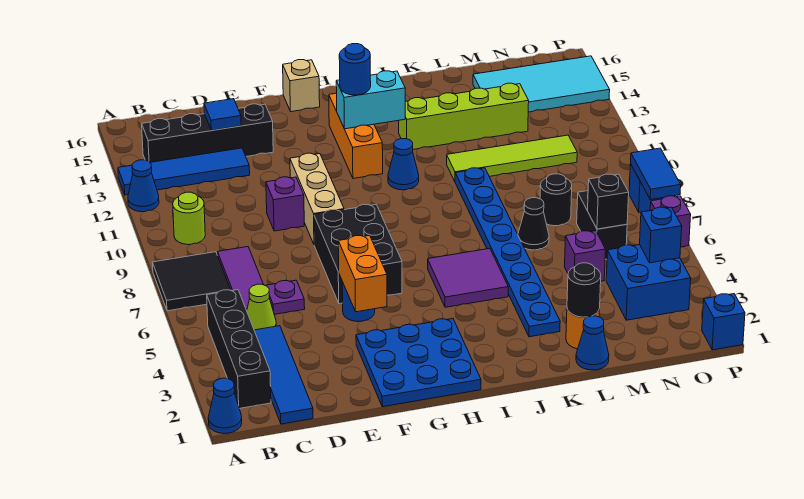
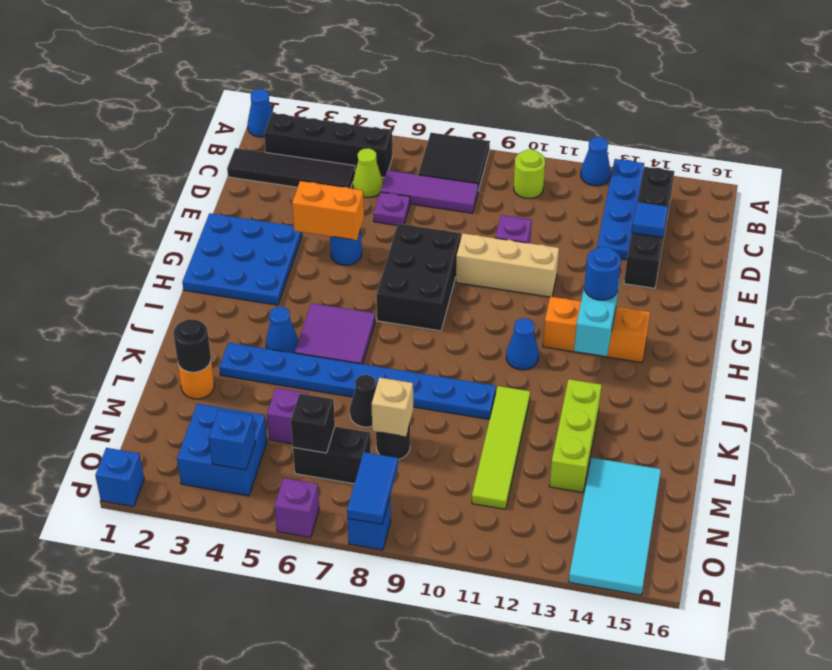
blue tile A13:D13 level 1 -> blue plate A13:D13 level 1
blue tile C1:C4 level 1 -> black tile C1:C4 level 1
black brick F6:G8 level 1 -> black brick F7:H8 level 1
tan brick G16 level 1 -> tan brick M8 level 2
lime brick J13:M13 level 1 -> lime brick K13:M13 level 1
blue cone L1 level 1 -> blue cone J4 level 1
blue tile P7:P8 level 2 -> blue tile O8:P8 level 2

